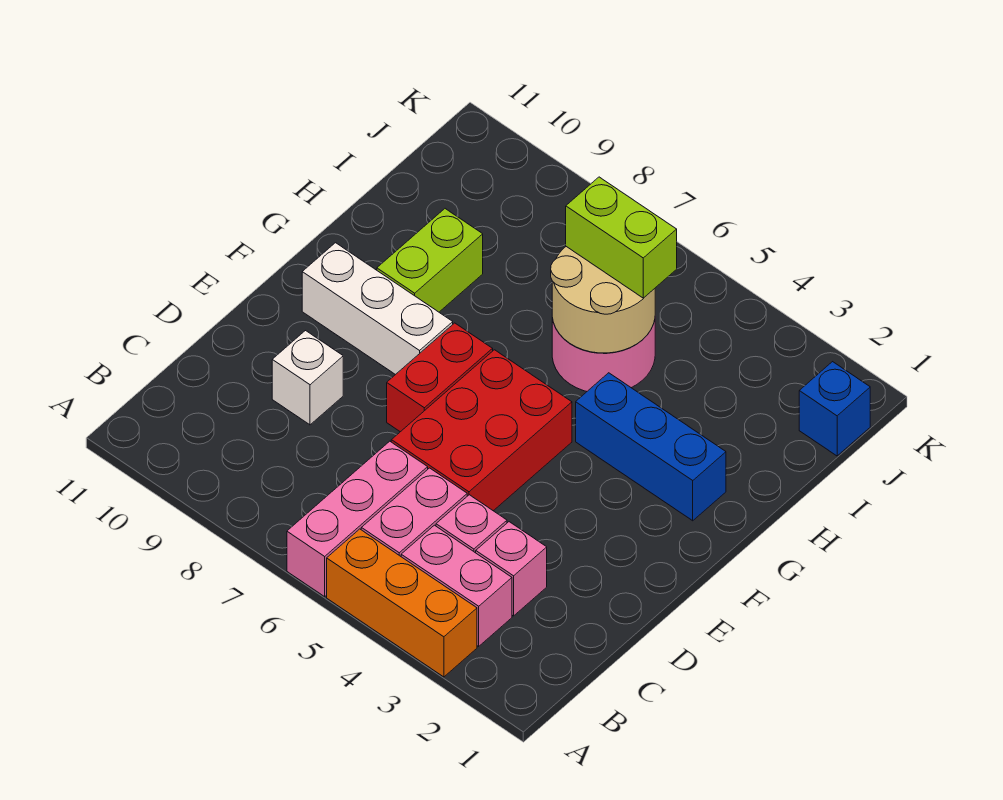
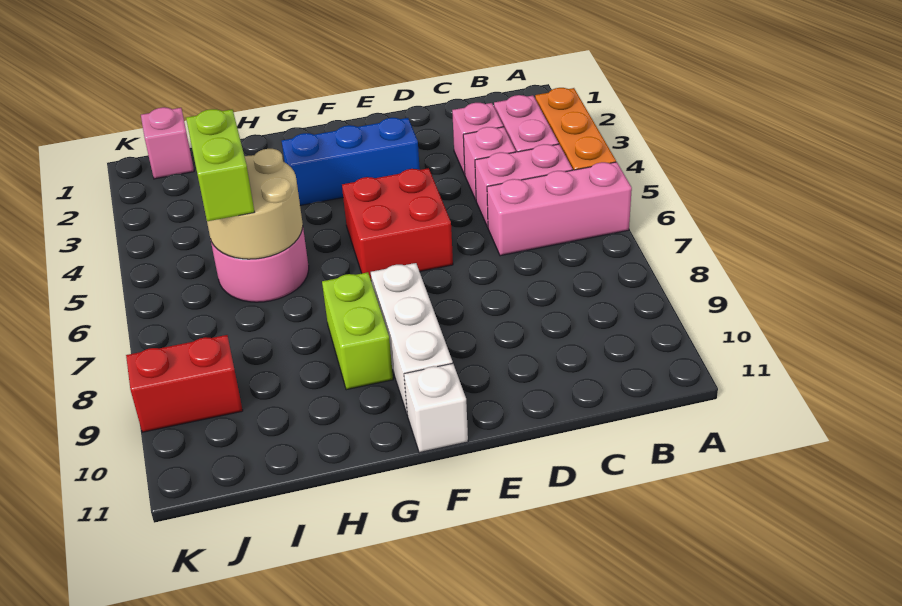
red brick D5:F6 level 1 -> red brick E5:F6 level 1
white brick D9 level 1 -> white brick F11 level 1
red brick E7:F7 level 1 -> red brick J9:K9 level 1
blue brick G2:G4 level 1 -> blue brick E3:G3 level 1
lime brick G9:H9 level 1 -> lime brick G8:G9 level 1
blue brick J1 level 1 -> pink brick J1 level 1

